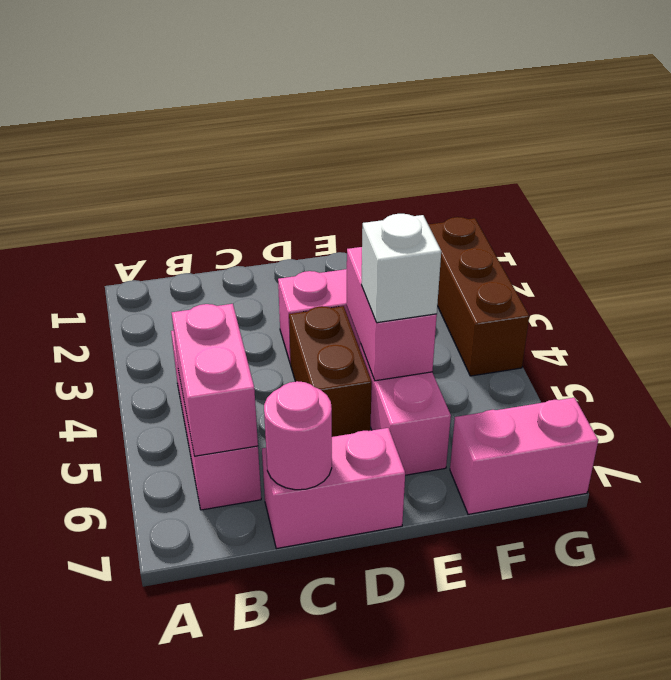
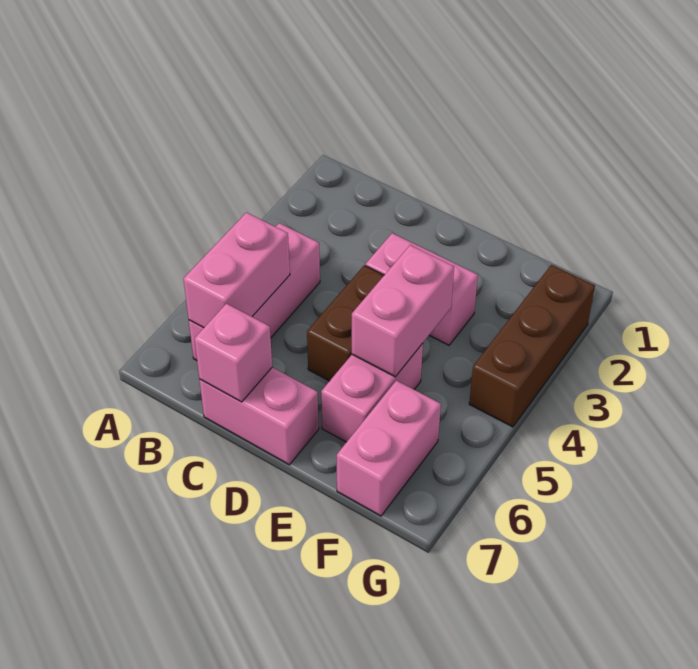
pink round brick C7 level 2 -> pink brick C7 level 2
white brick E5 level 3 -> none
pink brick F7:G7 level 1 -> pink brick F6:F7 level 1

